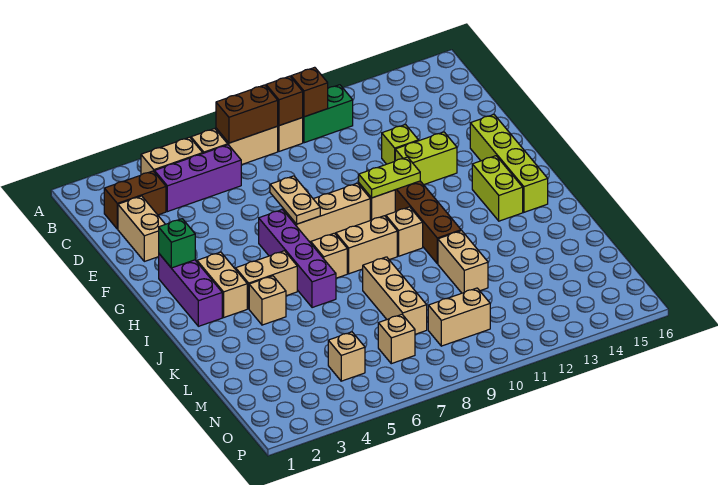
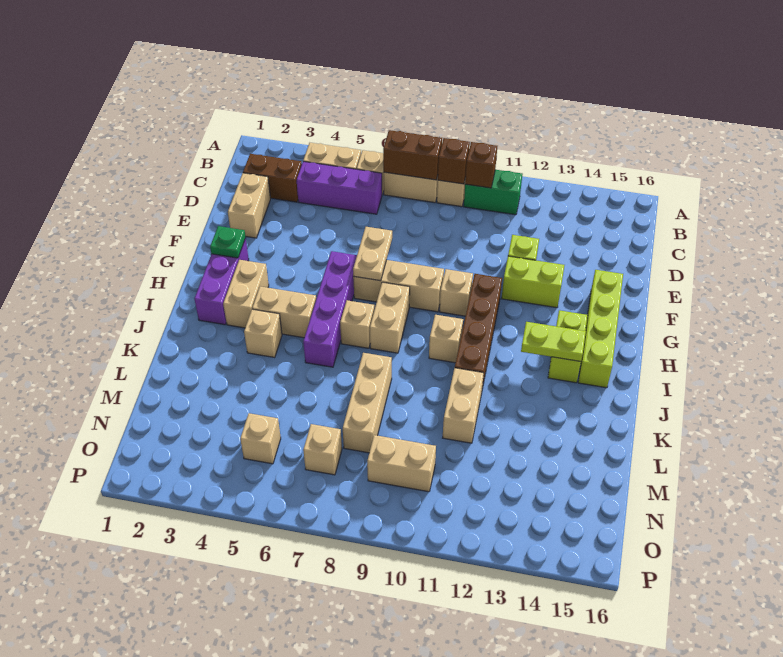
green brick G2 level 2 -> green plate G2 level 2
lime plate G10:G11 level 2 -> lime plate I13:I14 level 2
tan brick I8:I9 level 1 -> tan brick H8:I8 level 1

